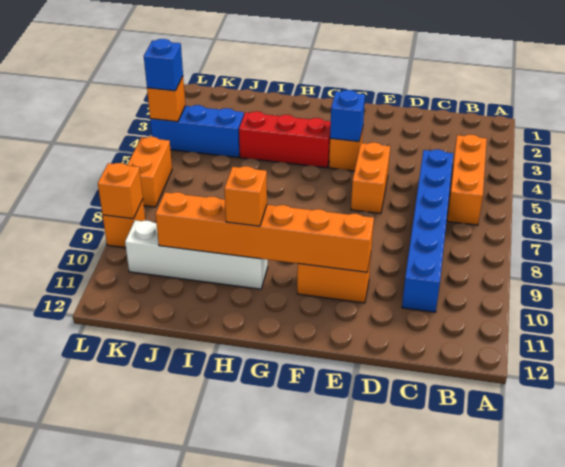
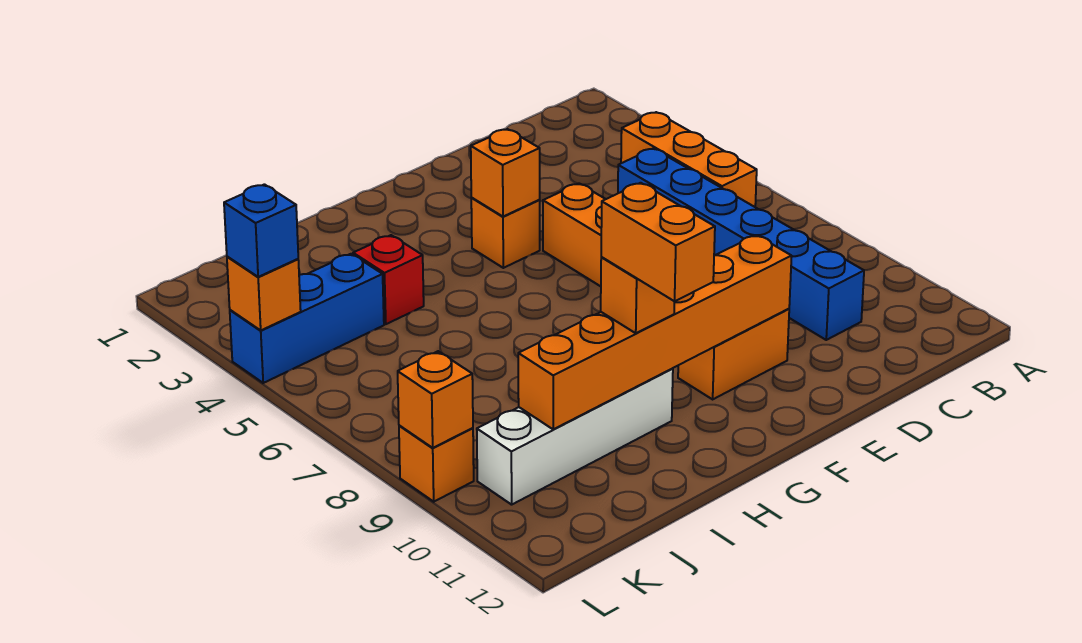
blue brick F4 level 2 -> orange brick F4 level 2
red brick G4:I4 level 1 -> red brick I4 level 1
orange brick L6:L7 level 1 -> orange brick H10:H11 level 4

